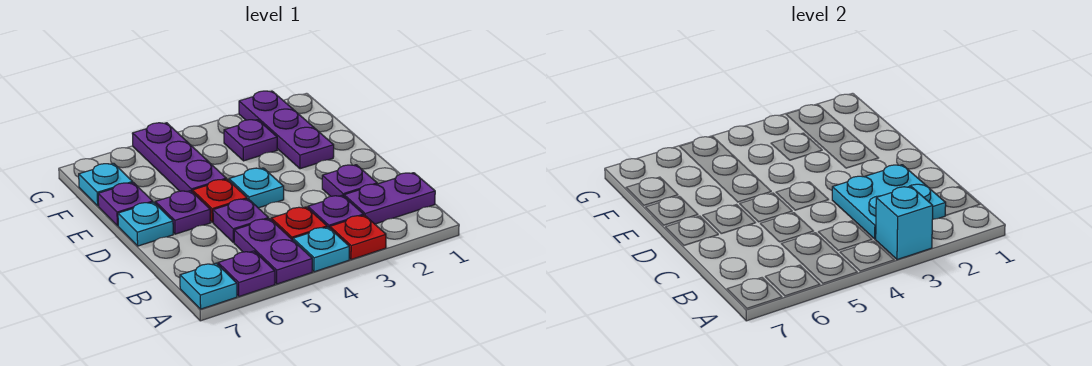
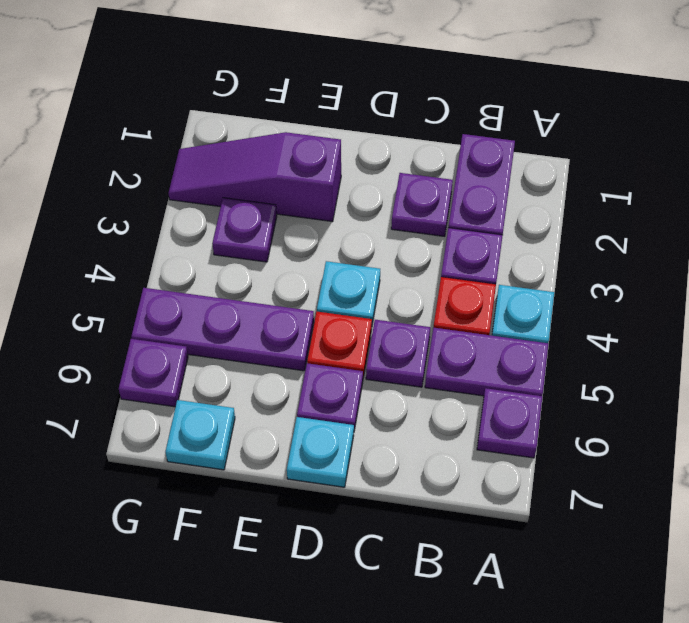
red plate A3 level 1 -> none
cyan brick A3 level 2 -> none
cyan plate A7 level 1 -> none
cyan plate B2:C3 level 2 -> none
purple plate E2:G2 level 1 -> purple slope E2:G2 level 1 top E
purple plate E7 level 1 -> purple plate G6 level 1

